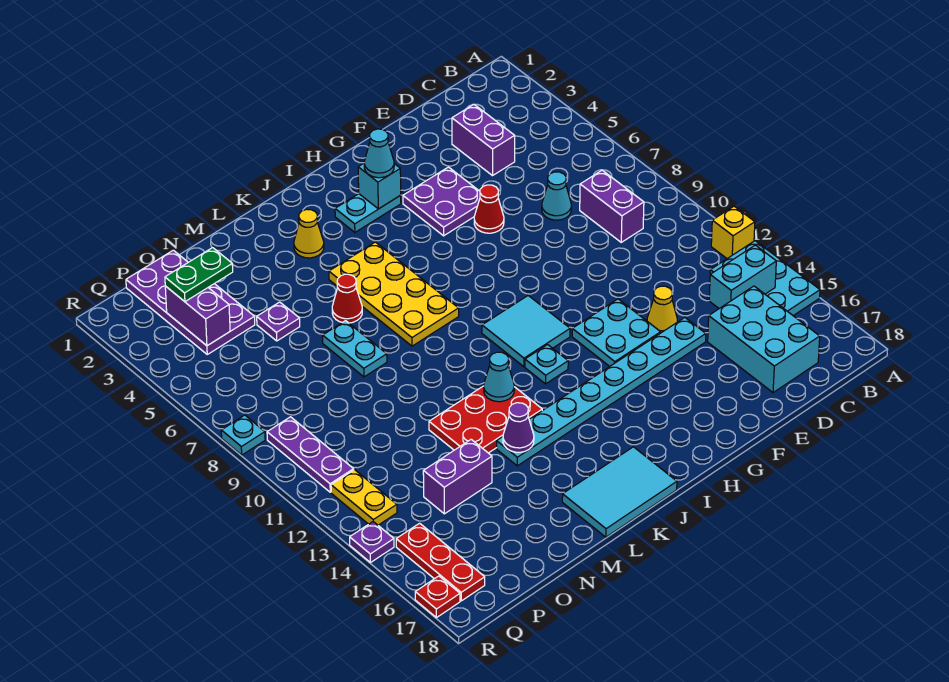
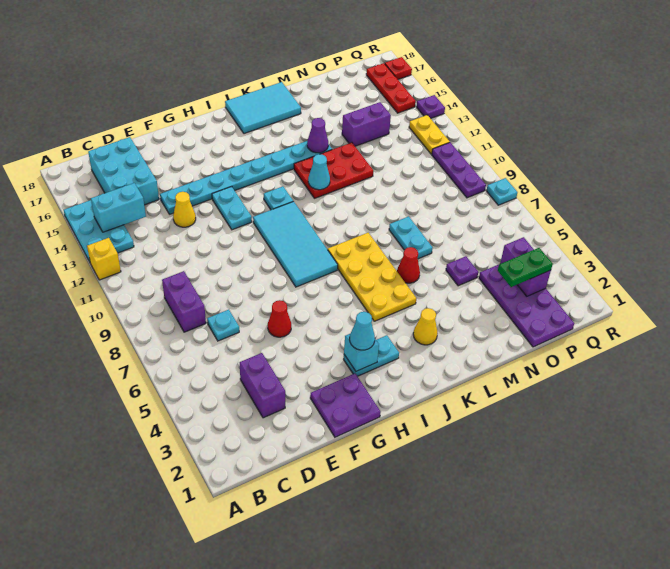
cyan cone D7 level 1 -> cyan plate D7 level 1
purple plate F4:G5 level 1 -> purple plate F1:G2 level 1
cyan plate F12:G13 level 1 -> cyan plate G12:G13 level 1
cyan tile H10:I11 level 1 -> cyan tile H8:I11 level 1

